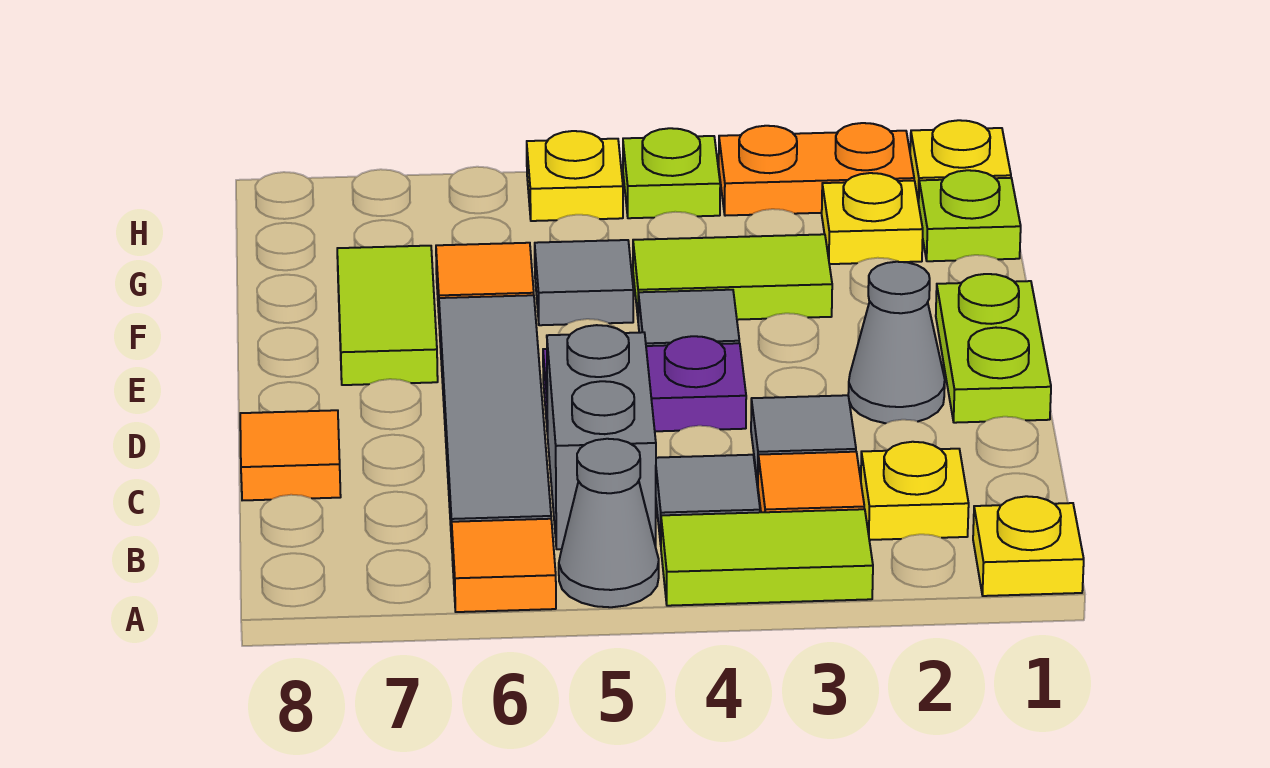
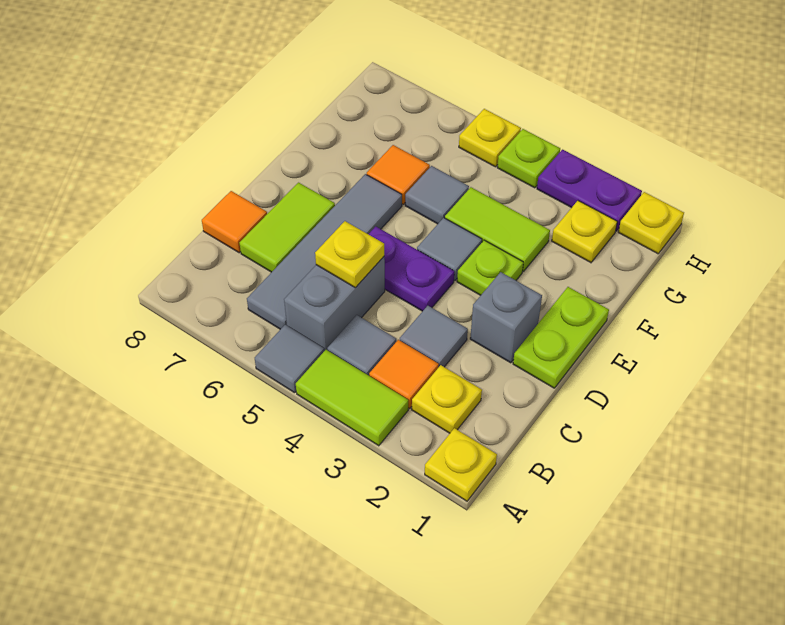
grey cone A5 level 1 -> grey tile A5 level 1
orange tile A6 level 1 -> none
none -> yellow plate C5 level 2
grey cone D2 level 1 -> grey brick D2 level 1
lime tile E7:F7 level 1 -> lime tile C7:D7 level 1
lime plate G1 level 1 -> lime plate E3 level 1
orange plate H2:H3 level 1 -> purple plate H2:H3 level 1

